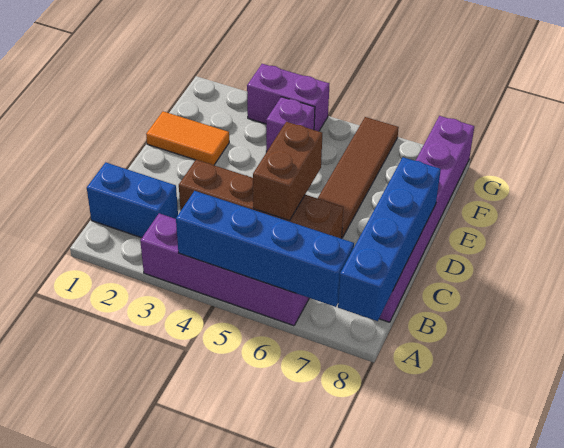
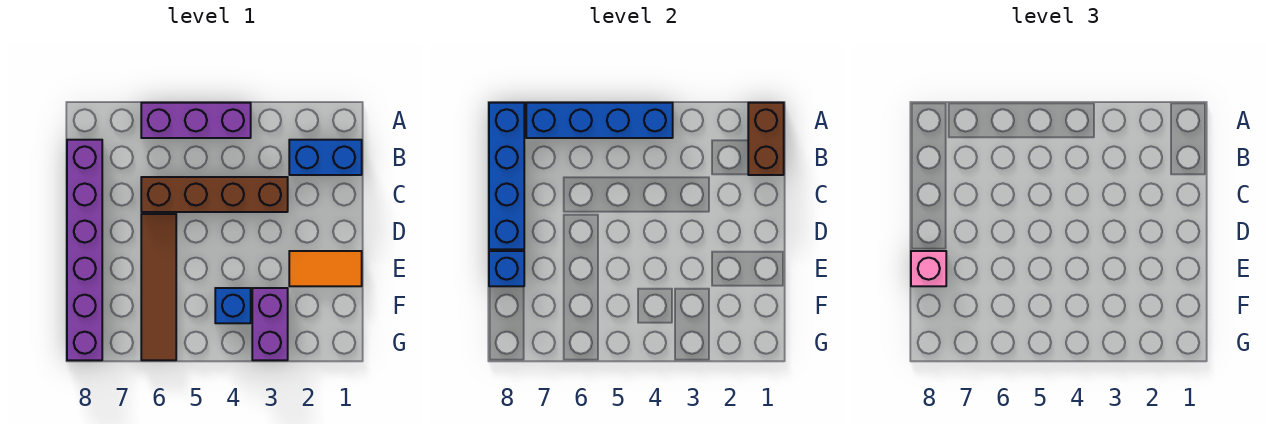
purple brick A3:A6 level 1 -> purple brick A4:A6 level 1
brown brick C5:D5 level 2 -> brown brick A1:B1 level 2
none -> blue brick E8 level 2
none -> pink brick E8 level 3
purple brick F4 level 1 -> blue brick F4 level 1
purple brick G3:G4 level 1 -> purple brick F3:G3 level 1

